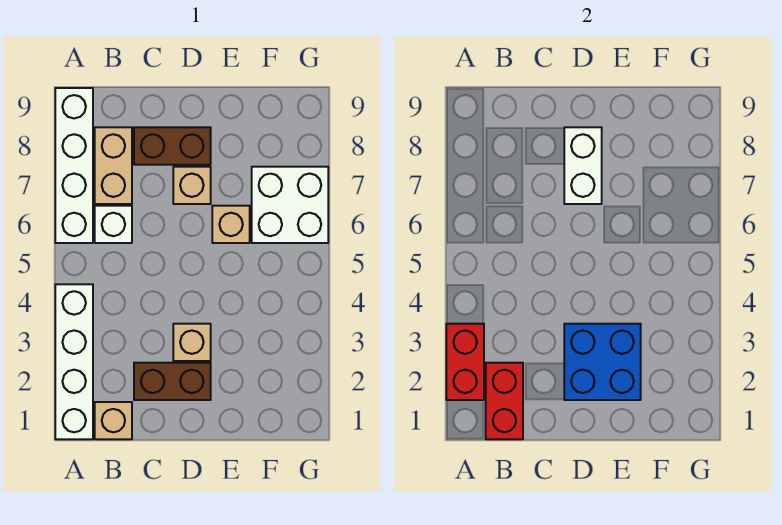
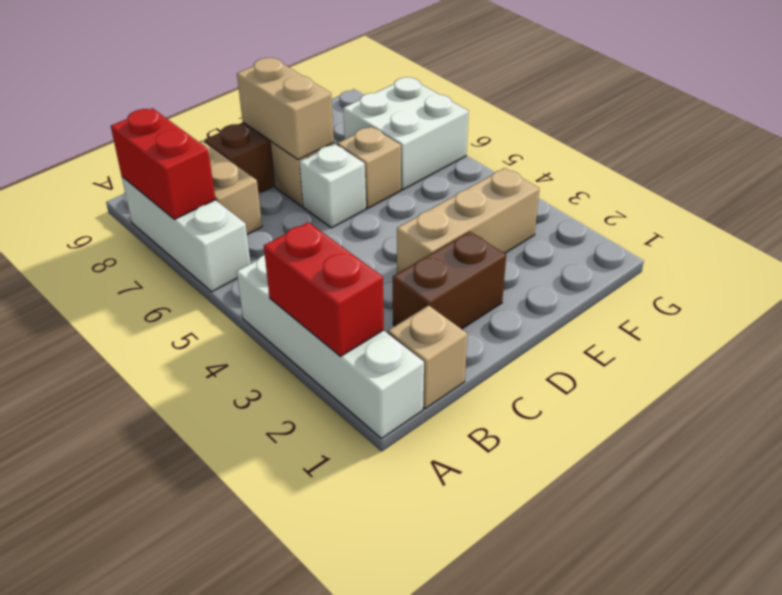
white brick A6:A9 level 1 -> white brick A6:A8 level 1
red brick B1:B2 level 2 -> red brick A7:A8 level 2
white brick B6 level 1 -> white brick D6 level 1
blue brick D2:E3 level 2 -> none
tan brick D3 level 1 -> tan brick D3:F3 level 1
white brick D7:D8 level 2 -> tan brick D7:D8 level 2

